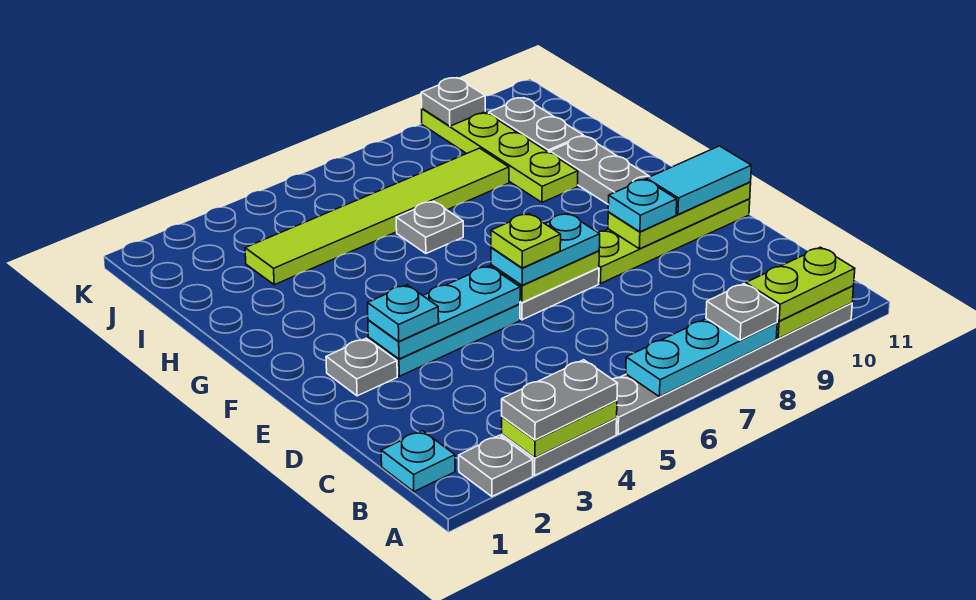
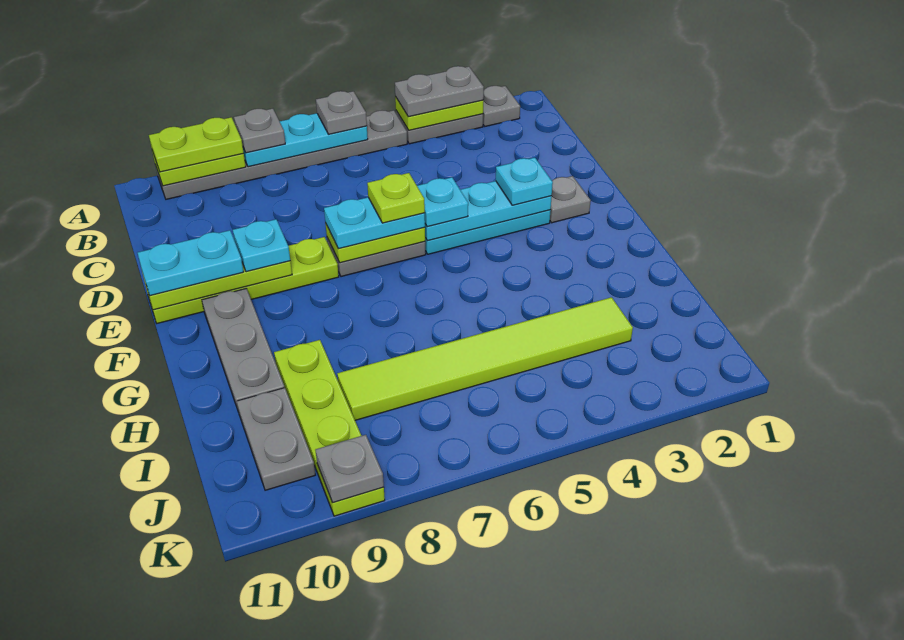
cyan plate B1 level 1 -> cyan plate E5 level 3
cyan tile E10:E11 level 3 -> cyan plate E10:E11 level 3
grey plate H6 level 1 -> grey plate A6 level 3

